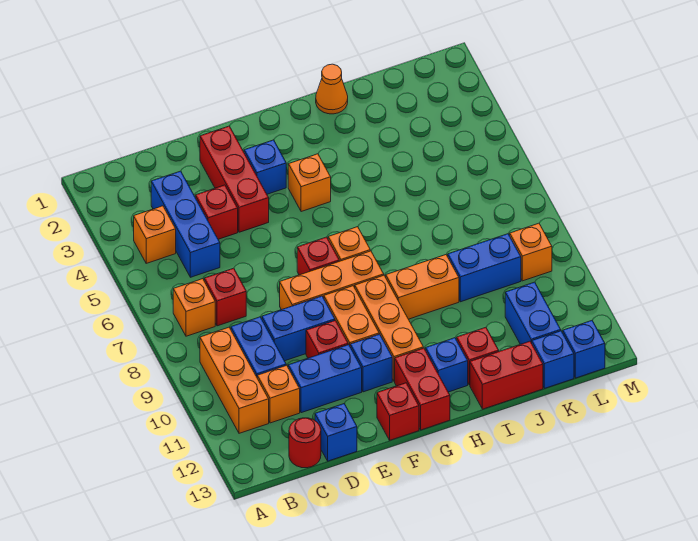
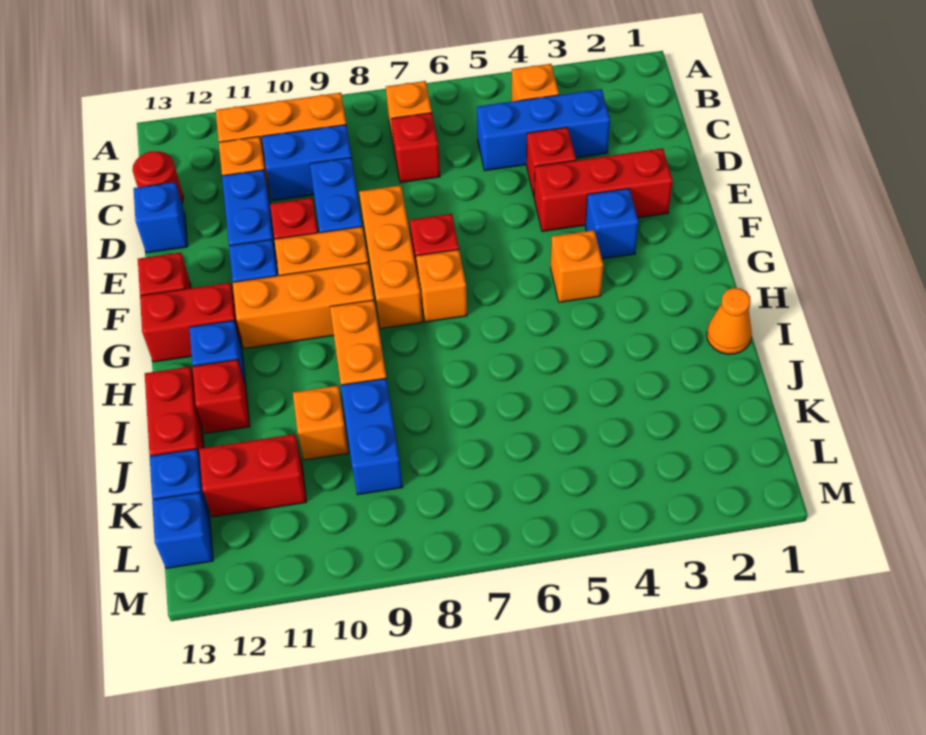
blue brick K11:K12 level 1 -> red brick K11:K12 level 1
orange brick L9 level 1 -> orange brick J10 level 1

